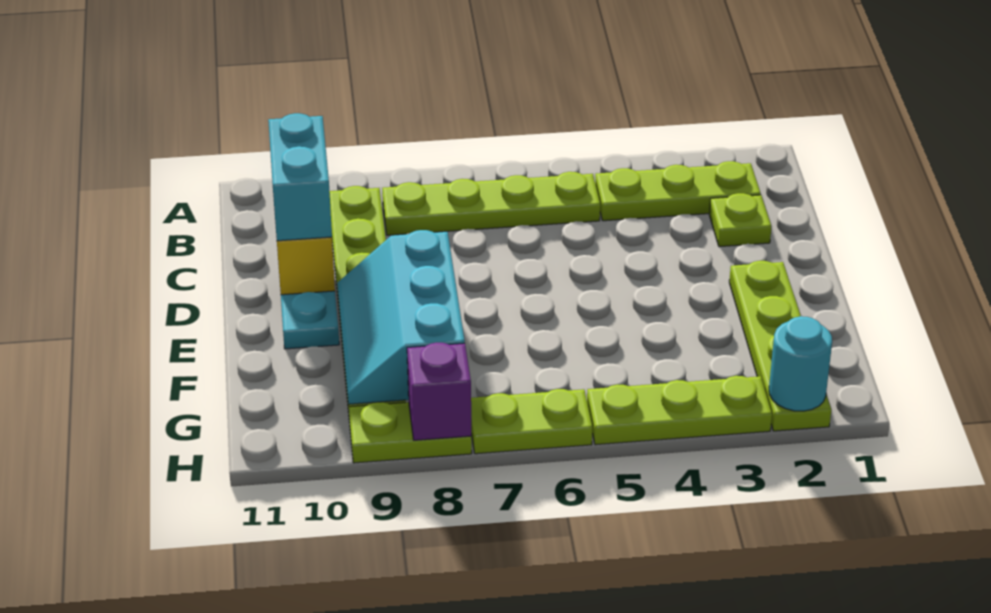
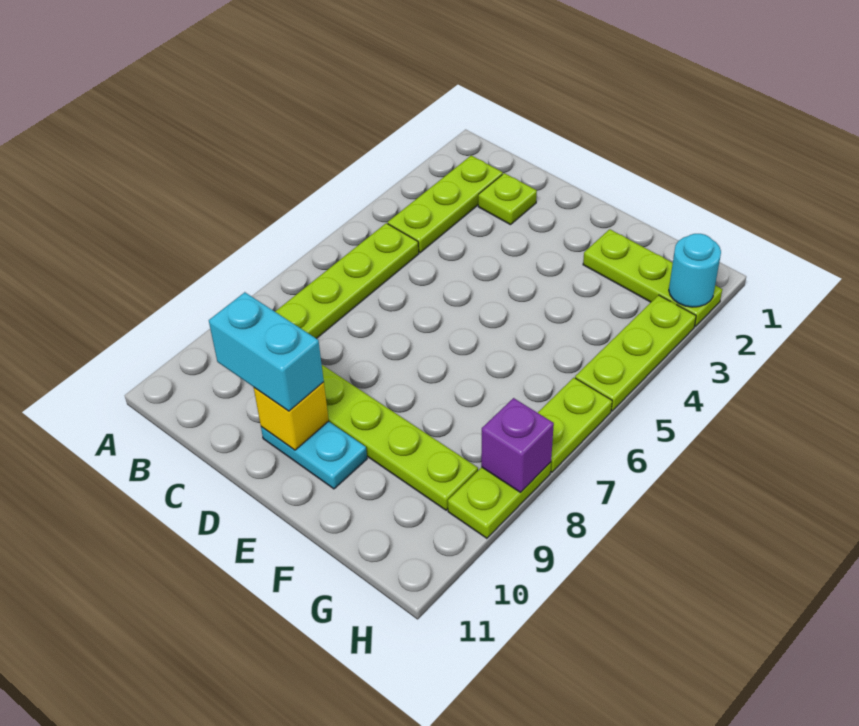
lime plate E2:H2 level 1 -> lime plate F2:H2 level 1
cyan slope E8:G9 level 2 top 8 -> none

